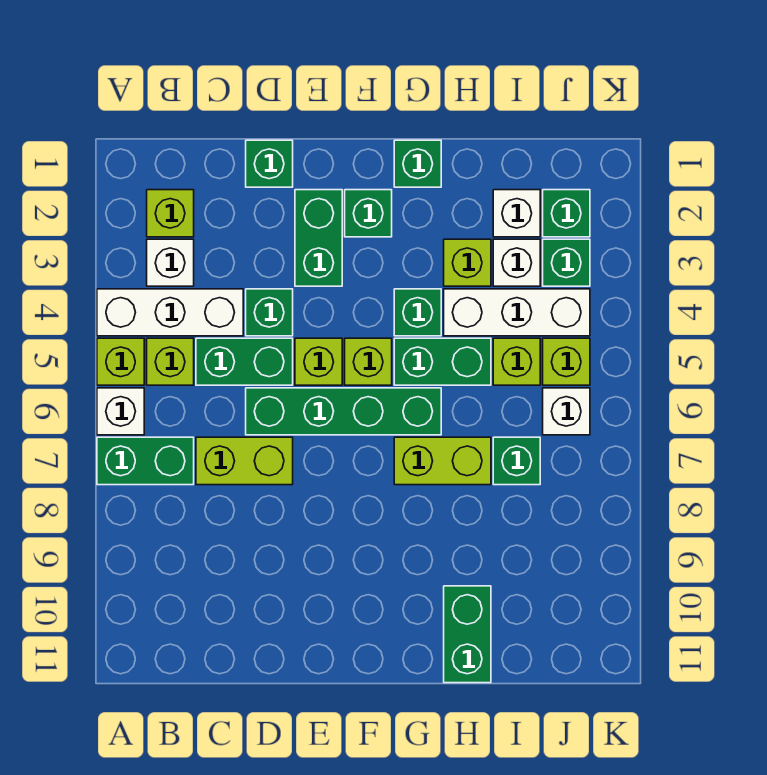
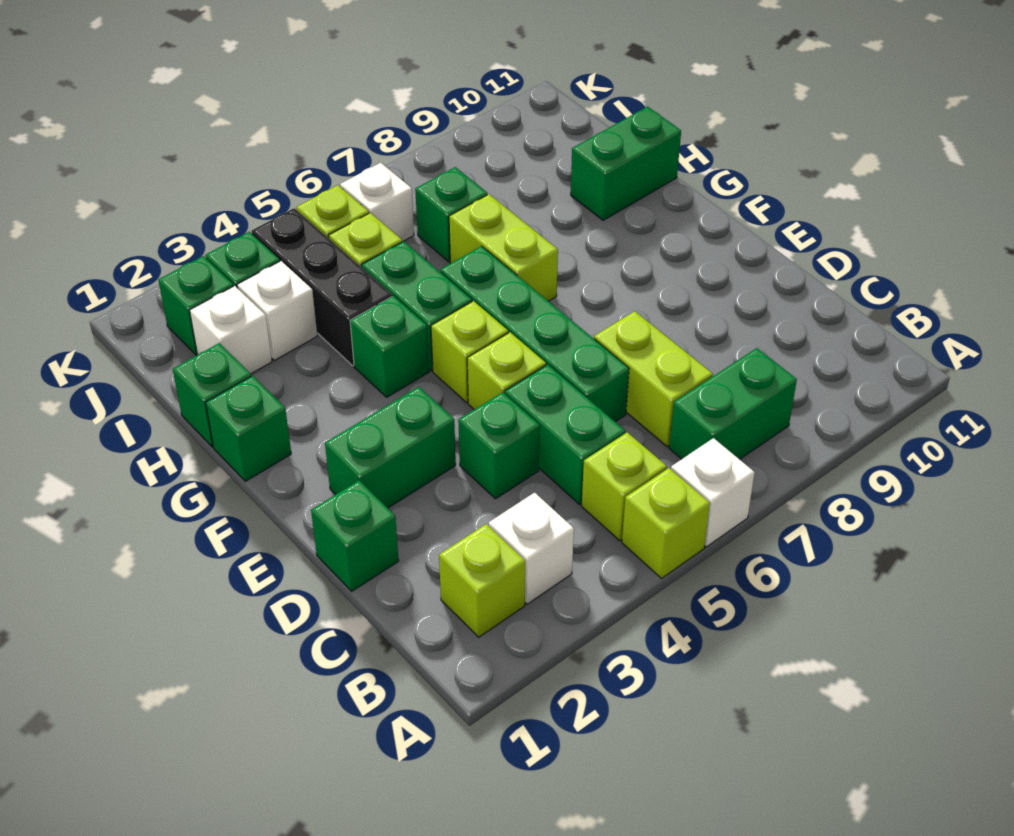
white brick A4:C4 level 1 -> none
green brick A7:B7 level 1 -> green brick B7:B8 level 1
green brick F2 level 1 -> green brick H1 level 1
lime brick H3 level 1 -> none
white brick H4:J4 level 1 -> black brick H4:J4 level 1

